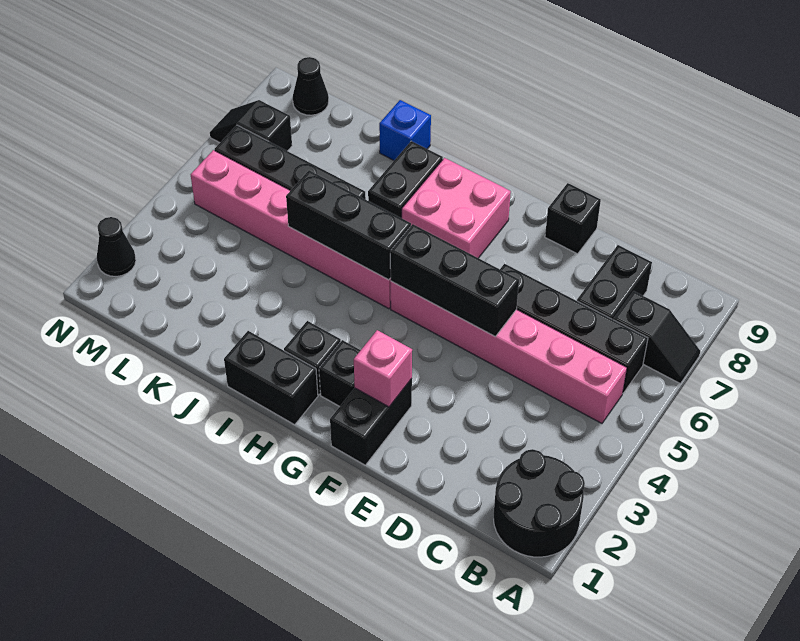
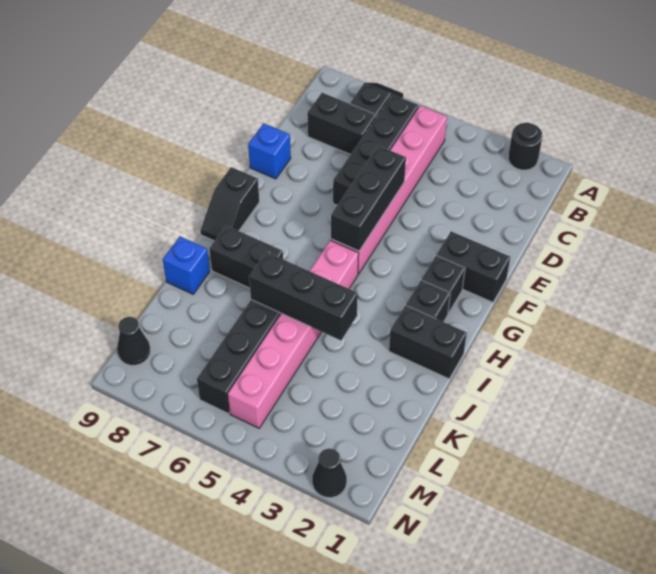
black round brick A1:B2 level 1 -> black round brick A2 level 1
black brick E9 level 1 -> blue brick E9 level 1
pink brick F2 level 2 -> none
pink brick G7:H8 level 1 -> none
black brick H1:I1 level 1 -> black brick I1:I2 level 1
black brick H5:J5 level 2 -> black brick J4:J6 level 2
black slope M7:N7 level 1 top M -> black slope G9:H9 level 1 top G

